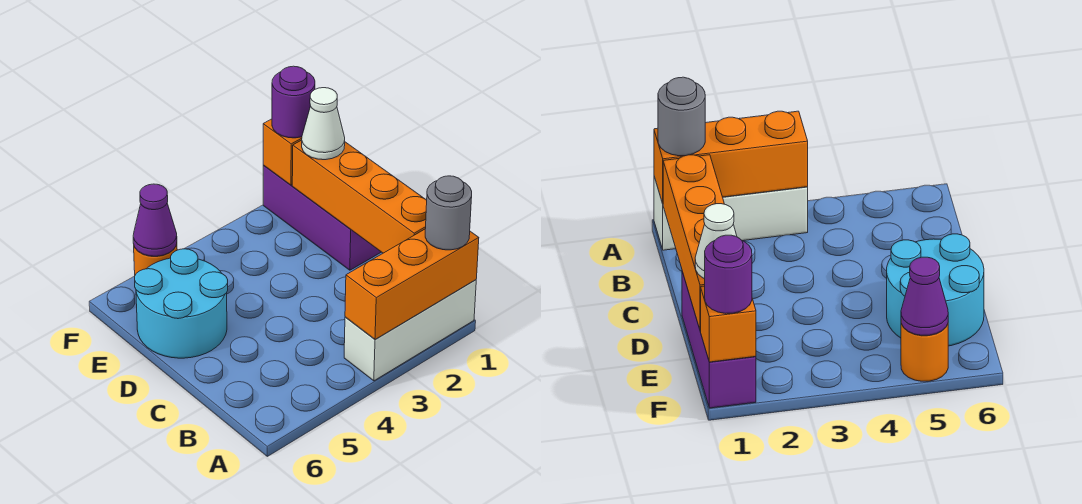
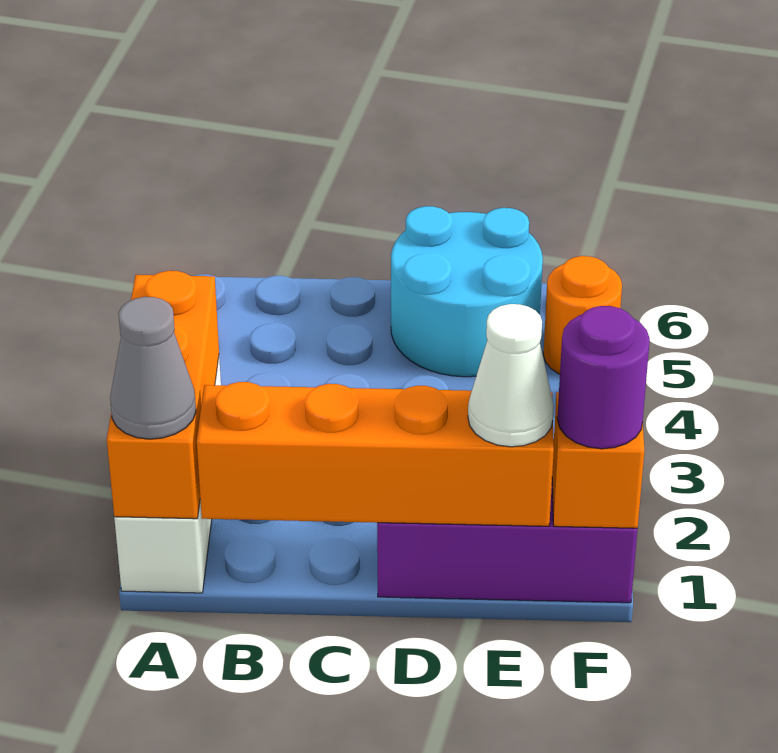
grey round brick A1 level 3 -> grey cone A1 level 3
purple cone F5 level 2 -> none

